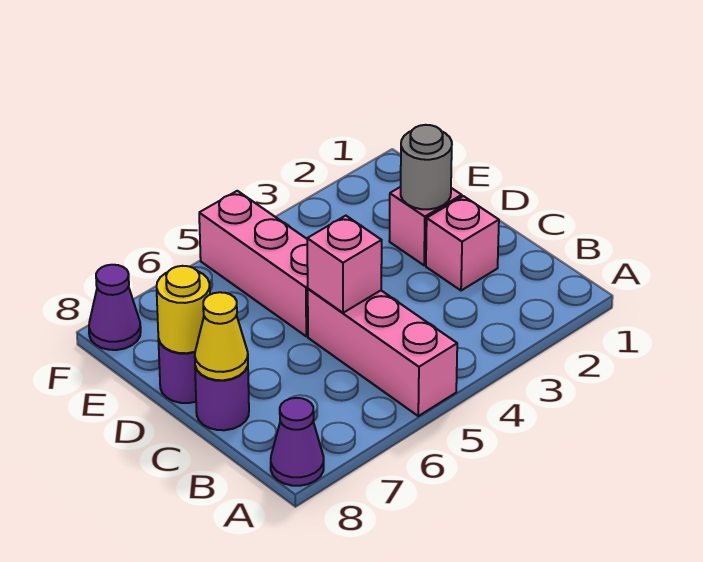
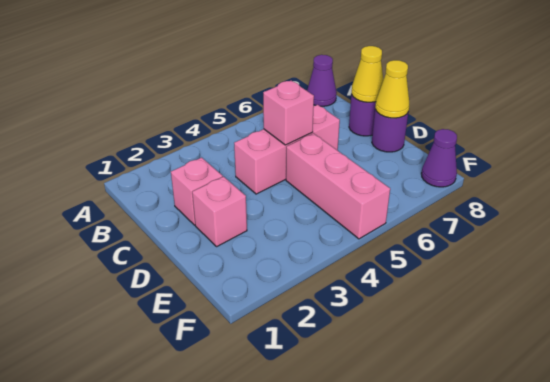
pink brick A5:C5 level 1 -> pink brick C4:C6 level 1
grey round brick D2 level 2 -> none
yellow round brick D8 level 2 -> yellow cone D8 level 2

